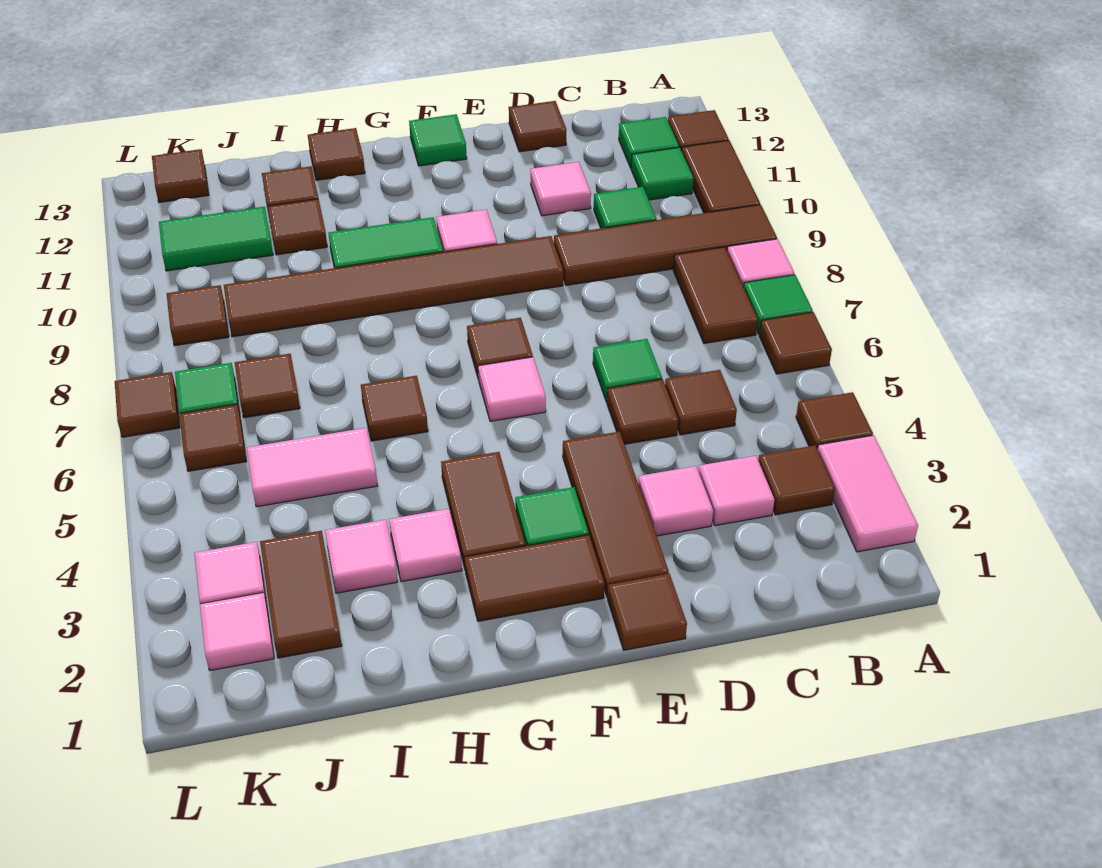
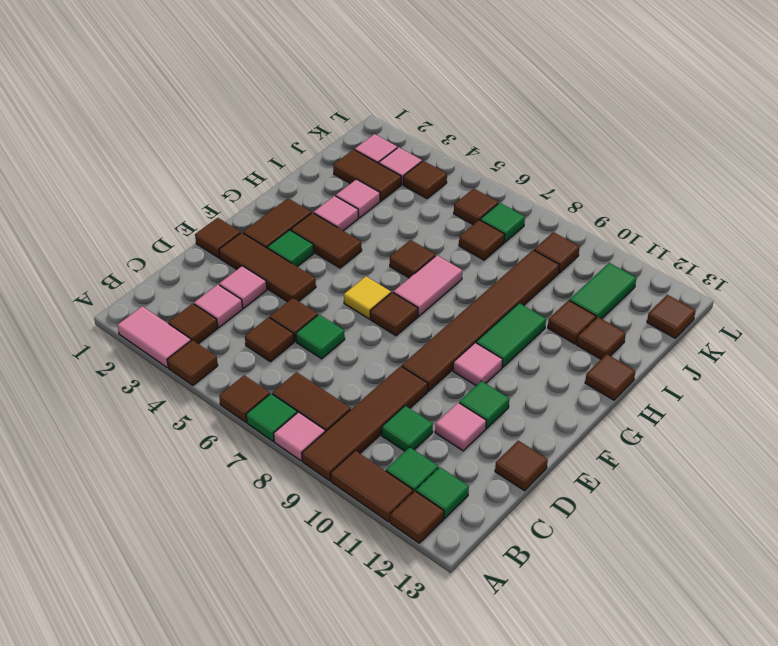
pink tile F6 level 1 -> yellow tile F6 level 1
green tile F13 level 1 -> green tile E11 level 1
pink tile I5:J5 level 1 -> pink tile G7:H7 level 1
brown tile L7 level 1 -> brown tile K4 level 1

